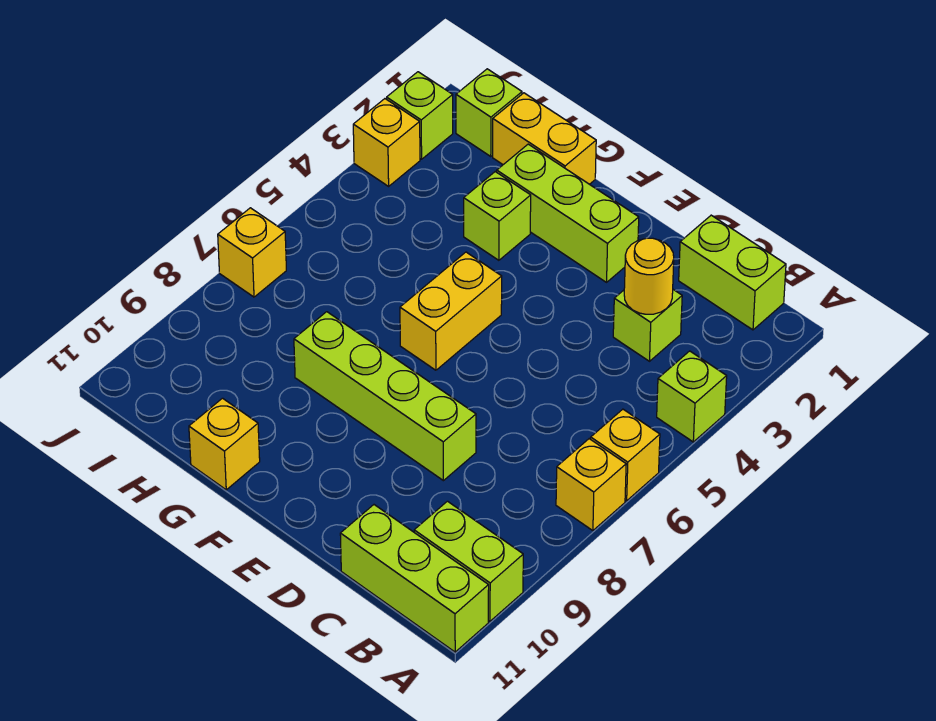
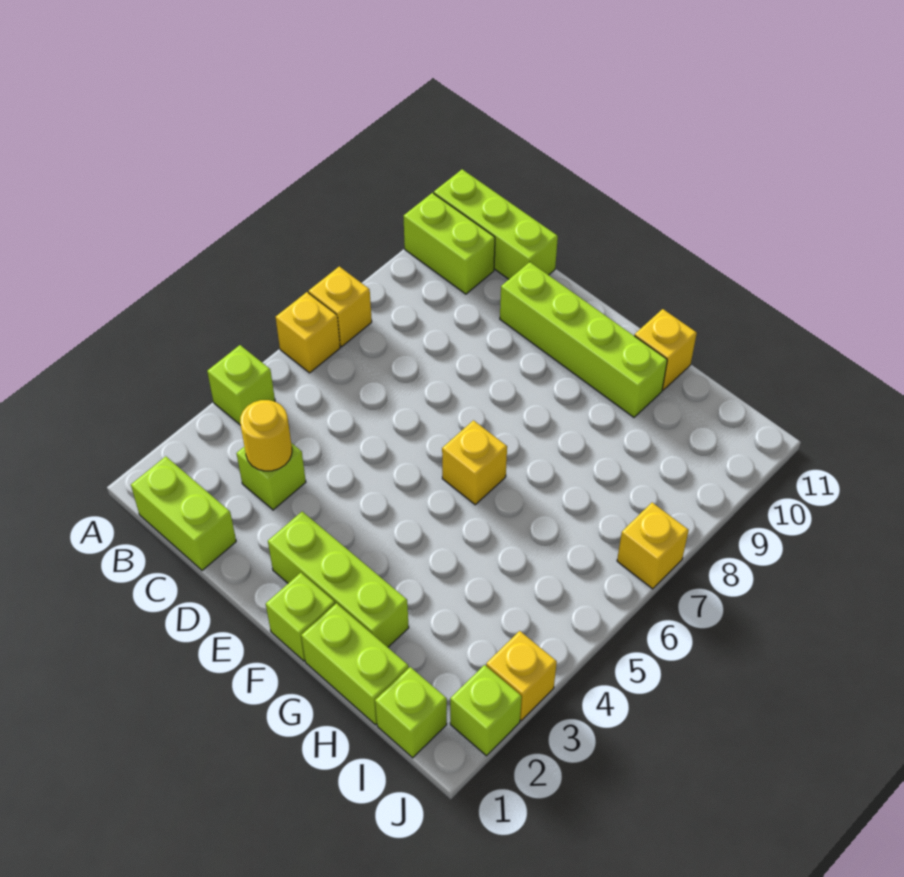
lime brick D8:G8 level 1 -> lime brick D10:G10 level 1
yellow brick F5:F6 level 1 -> yellow brick F6 level 1
yellow brick G1:H1 level 1 -> lime brick G1:H1 level 1
lime brick G3 level 1 -> lime brick F1 level 1

